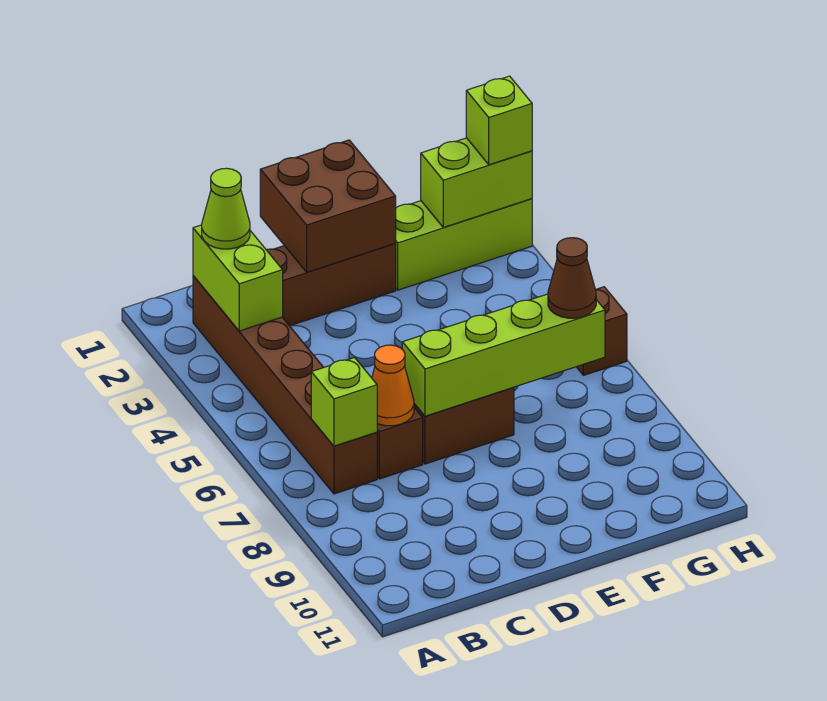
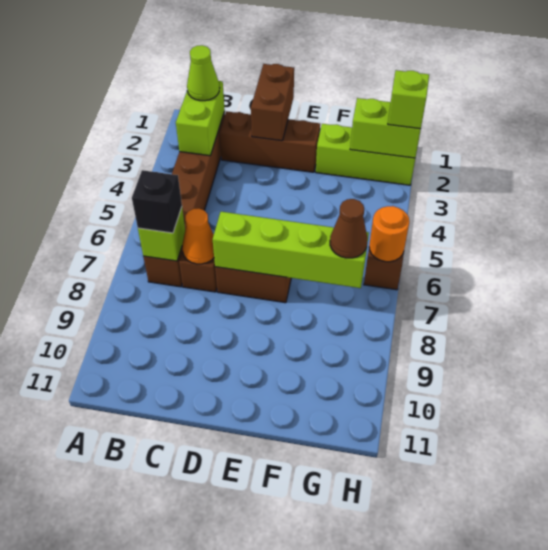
none -> black brick B7 level 3
brown brick D1:E2 level 2 -> brown brick D1:D2 level 2
none -> orange round brick H6 level 2

